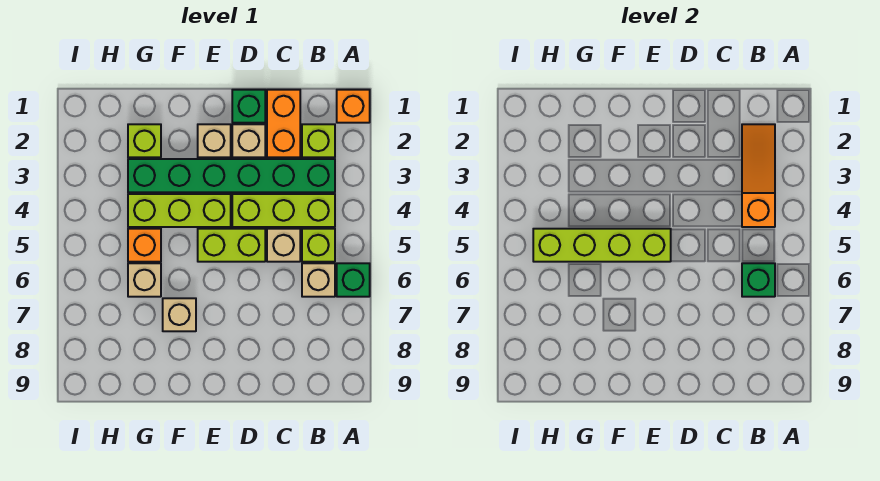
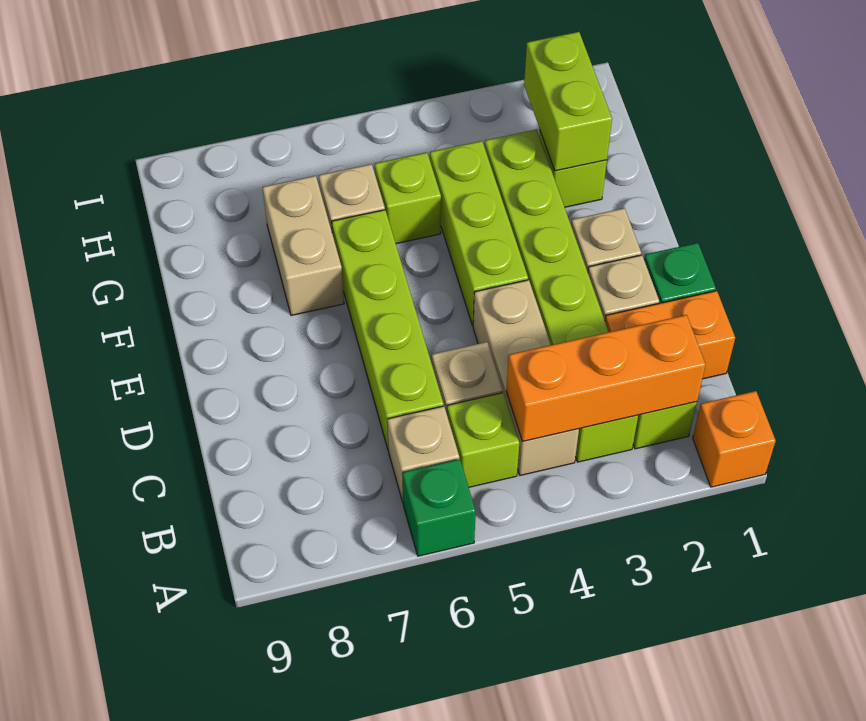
orange slope B2:B4 level 2 top 4 -> orange brick B2:B4 level 2
green brick B3:G3 level 1 -> lime brick B3:G3 level 1
lime brick B4:D4 level 1 -> tan brick B4:D4 level 1
green brick B6 level 2 -> none
lime brick D5:E5 level 1 -> lime brick G2:H2 level 2
lime brick E5:H5 level 2 -> lime brick C6:F6 level 1
tan brick F7 level 1 -> tan brick F7:G7 level 1
orange brick G5 level 1 -> lime brick G5 level 1

